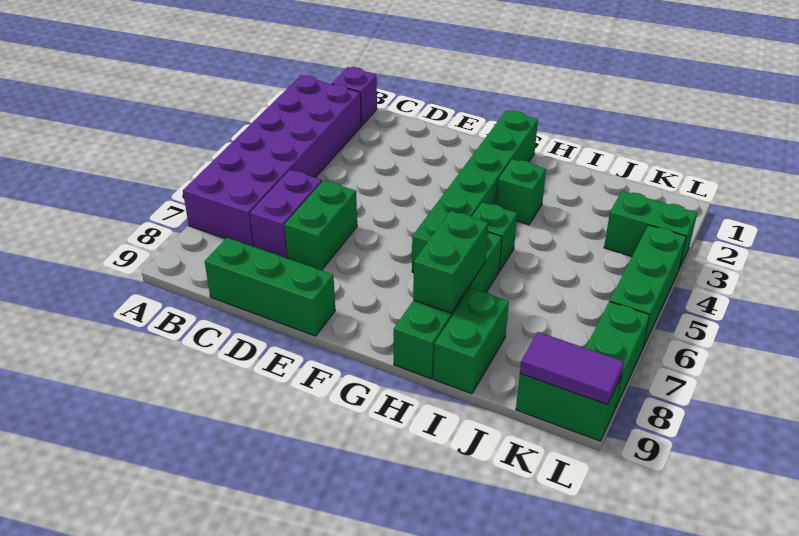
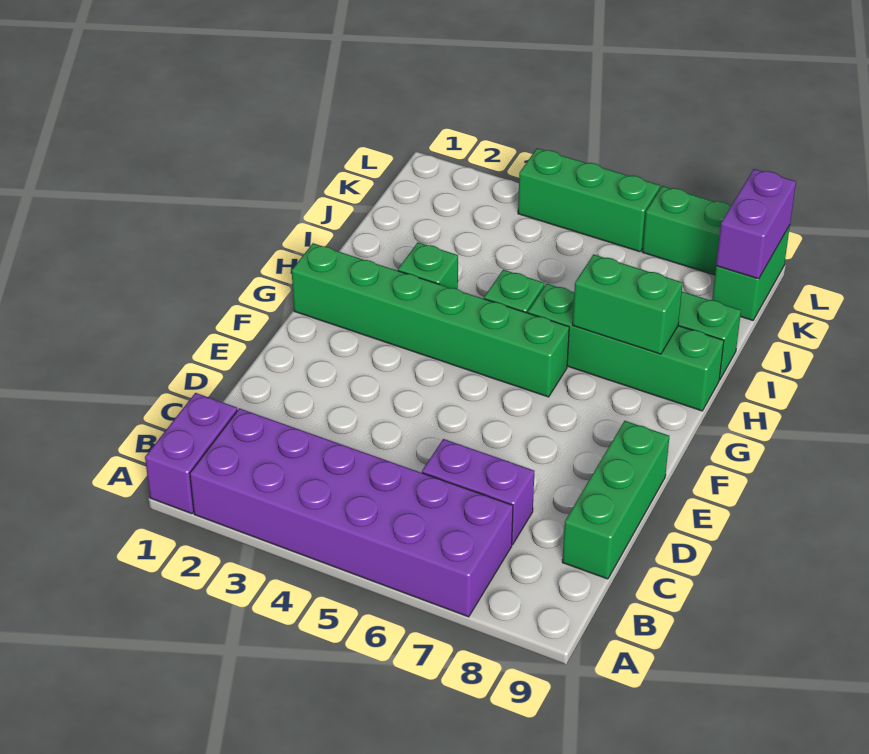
purple brick B1 level 1 -> purple brick A1:B1 level 1
green brick D6:D7 level 1 -> none
green brick K3:L3 level 1 -> none
purple tile K9:L9 level 2 -> purple brick K9:L9 level 2

